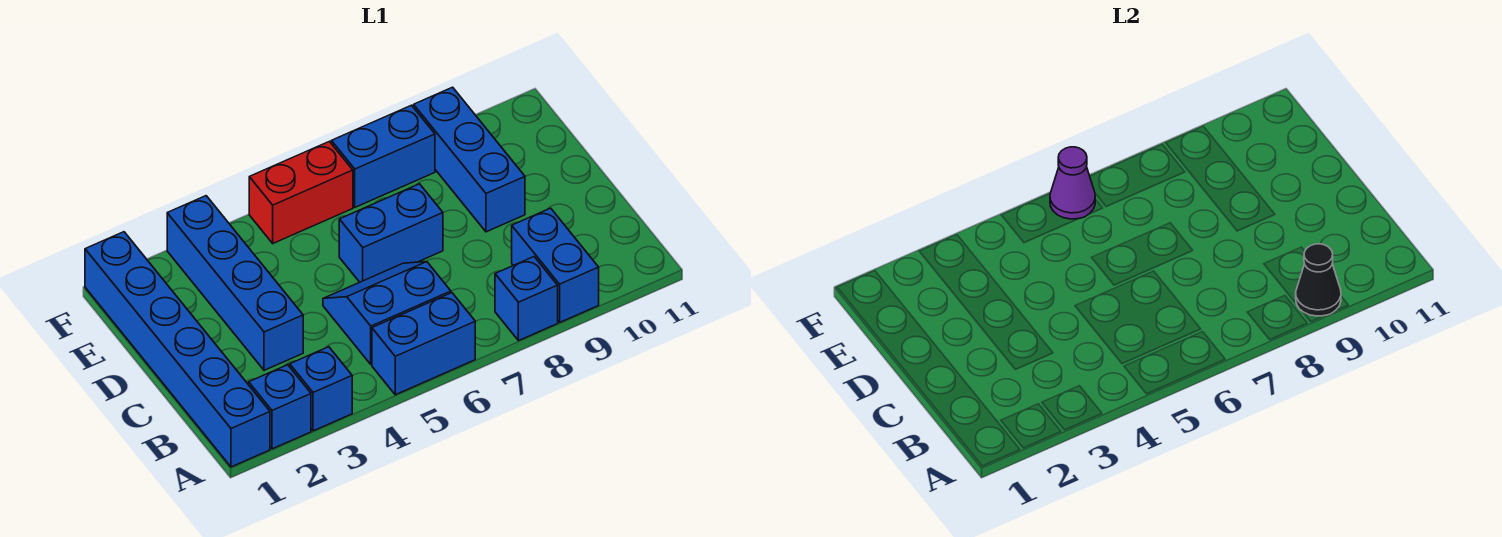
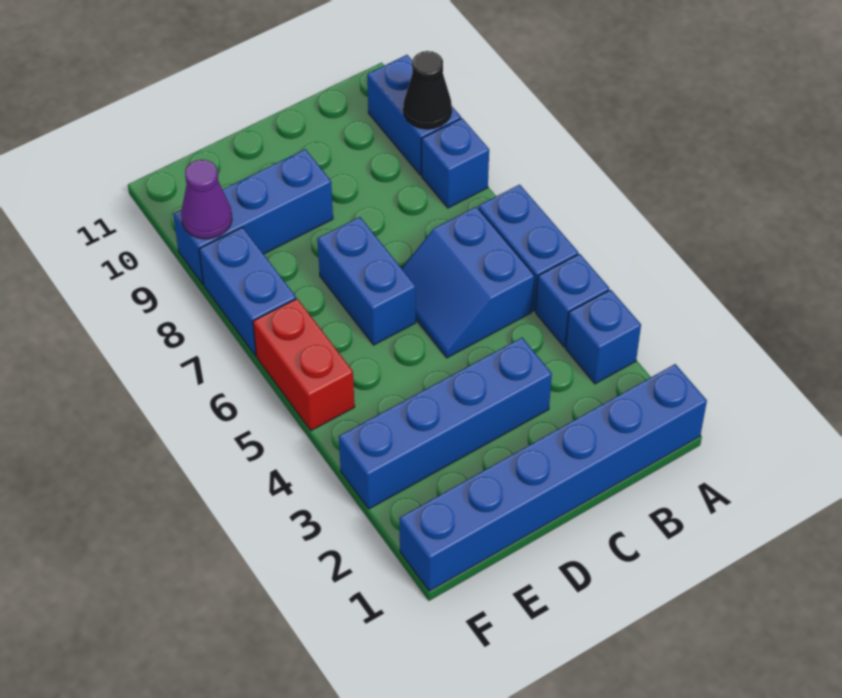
blue brick A2 level 1 -> blue brick A4 level 1
blue brick A9:B9 level 1 -> blue brick A9:A10 level 1
purple cone F6 level 2 -> purple cone F9 level 2

